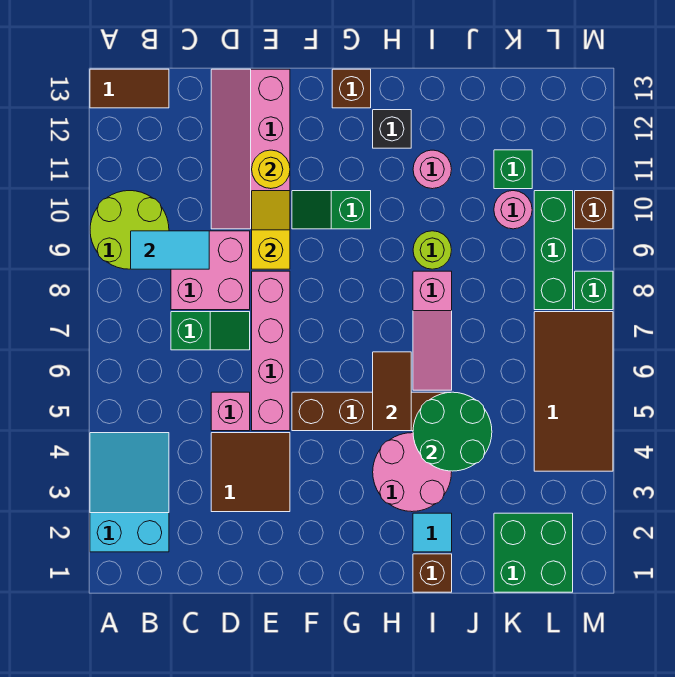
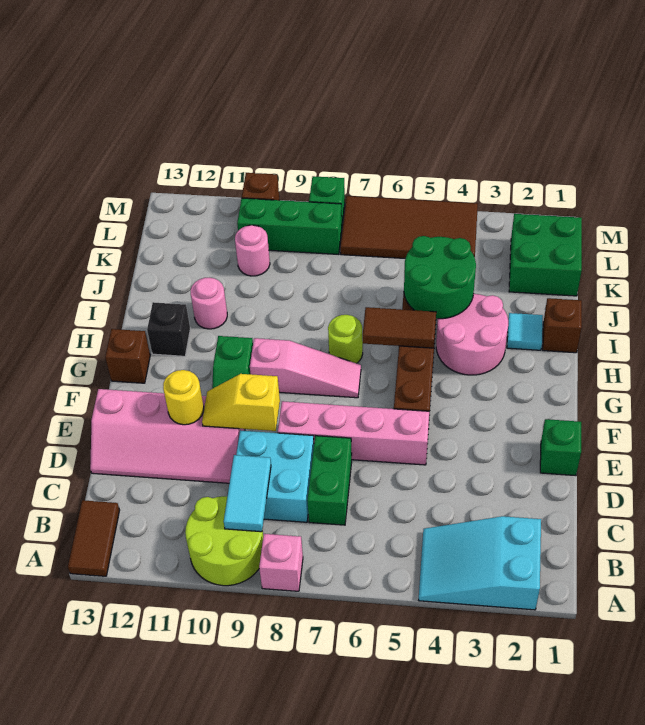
green slope C7:D7 level 1 top C -> green brick C7:D7 level 1
pink brick C8:D9 level 1 -> cyan brick C8:D9 level 1
brown tile D3:E4 level 1 -> none
pink brick D5 level 1 -> pink brick A8 level 1
pink slope I6:I8 level 1 top 8 -> pink slope G7:G9 level 1 top 9
lime round brick I9 level 1 -> lime round brick H7 level 1
green brick K11 level 1 -> green brick E1 level 1

